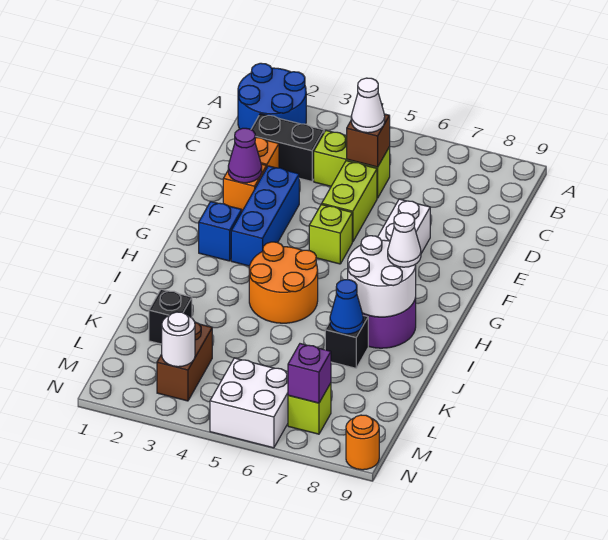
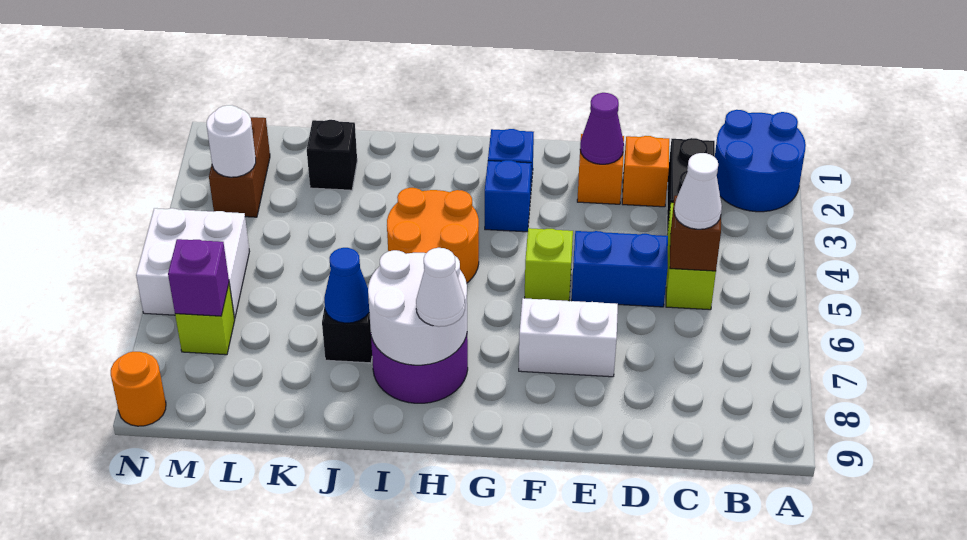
lime brick D5:E5 level 1 -> blue brick D5:E5 level 1
blue brick E3:G3 level 1 -> blue brick G3 level 1
brown brick L3:M3 level 1 -> brown brick M2:M3 level 1

